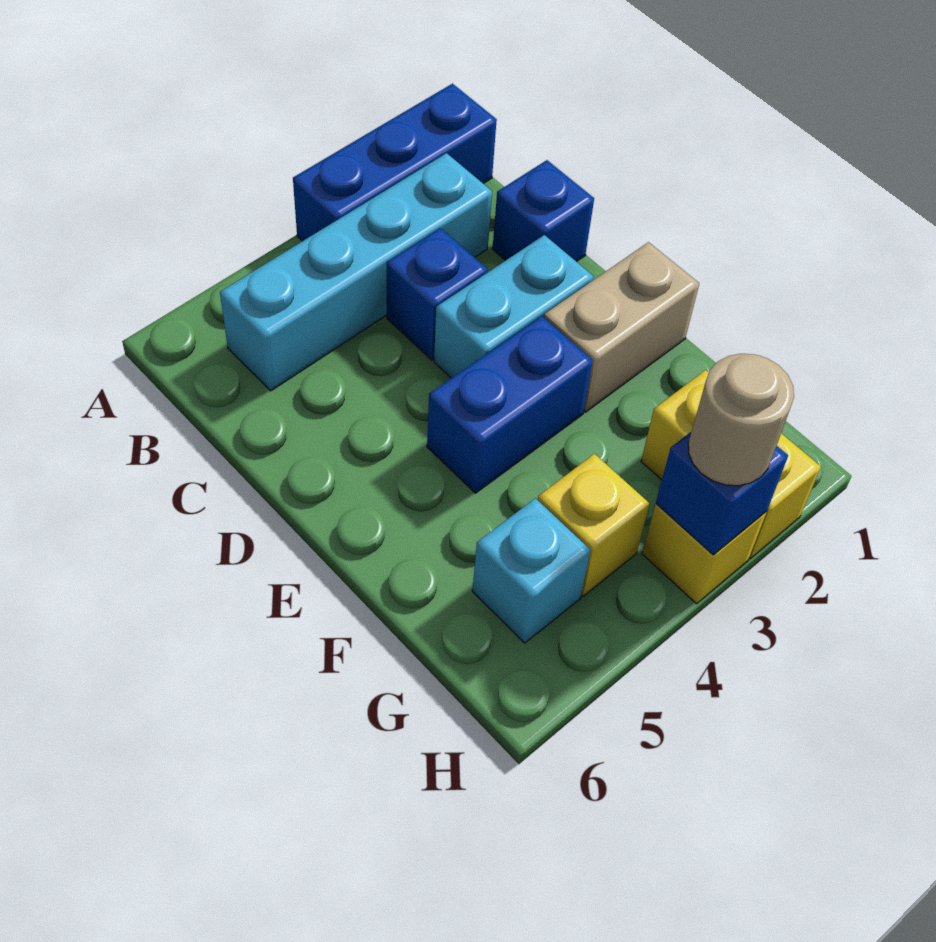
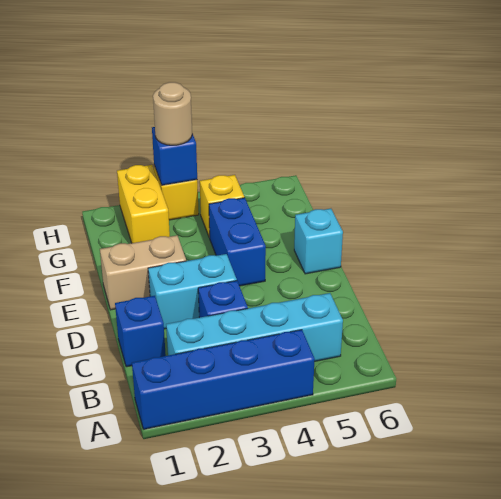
blue brick A1:A3 level 1 -> blue brick A1:A4 level 1
blue brick E3:E4 level 1 -> blue brick E4:F4 level 1
cyan brick G5 level 1 -> cyan brick E6 level 1

